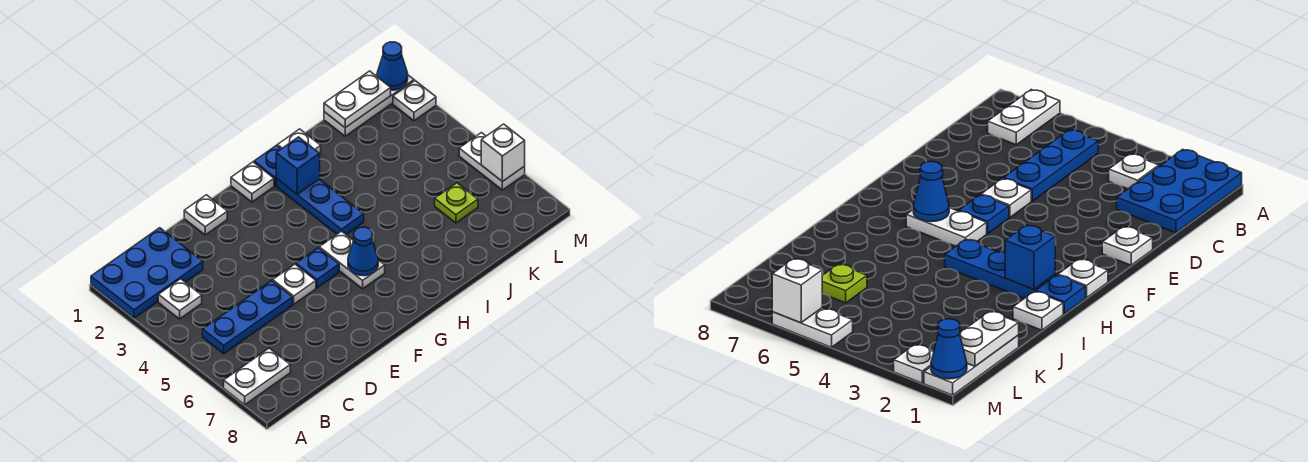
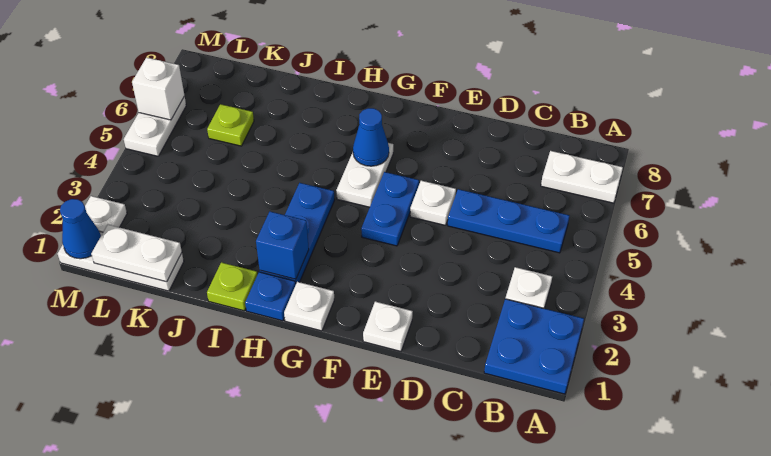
blue plate A1:C2 level 1 -> blue plate A1:B2 level 1
blue plate F5 level 1 -> blue plate F4:F5 level 1
white plate I1 level 1 -> lime plate I1 level 1

